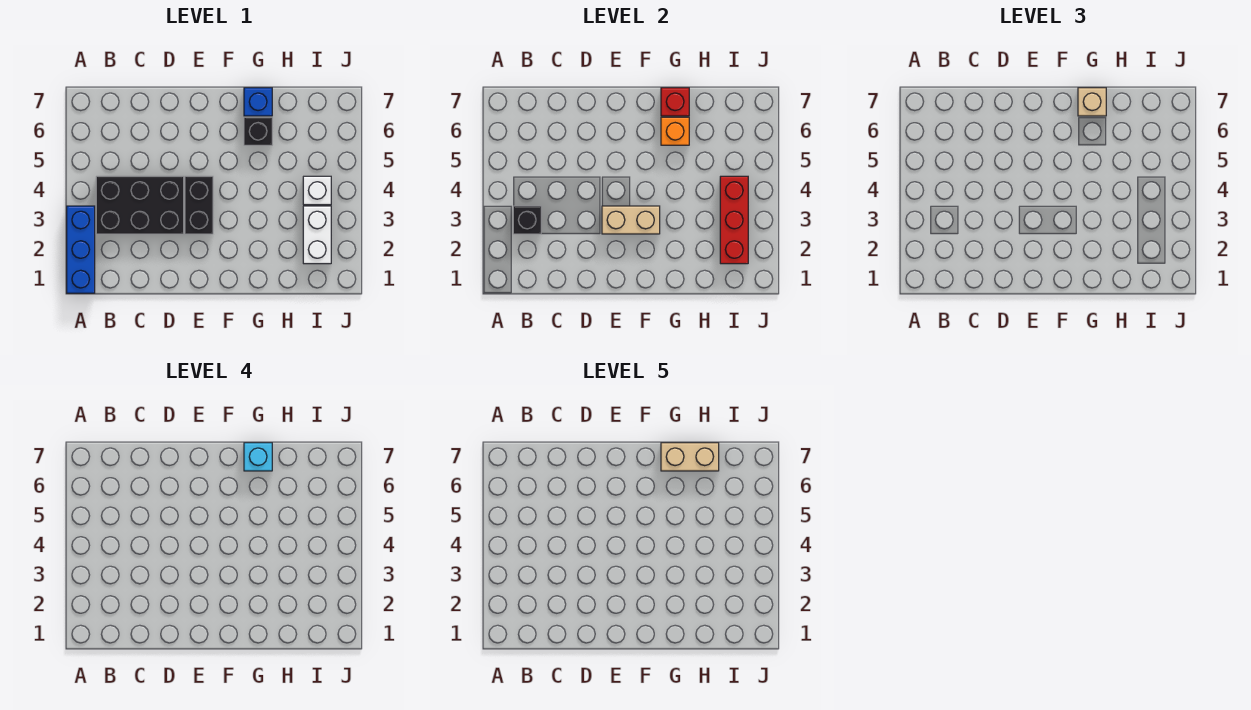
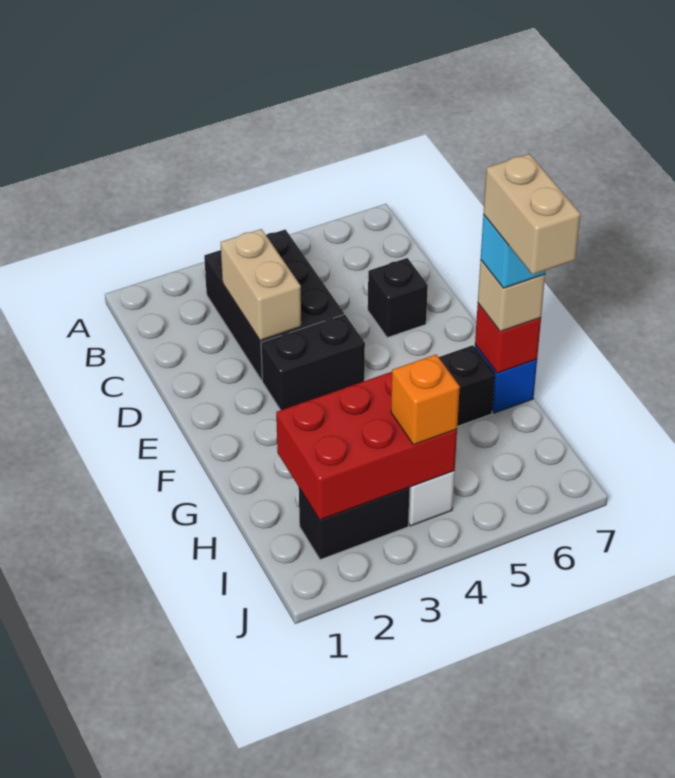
blue brick A1:A3 level 1 -> none
black brick B3 level 2 -> black brick D6 level 1
tan brick E3:F3 level 2 -> tan brick C3:D3 level 2
orange brick G6 level 2 -> orange brick I4 level 3
white brick I2:I3 level 1 -> black brick I2:I3 level 1
red brick I2:I4 level 2 -> red brick H2:I4 level 2

